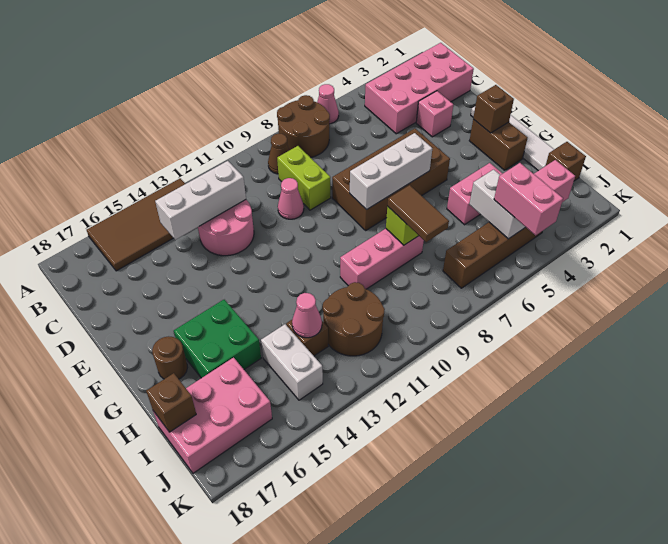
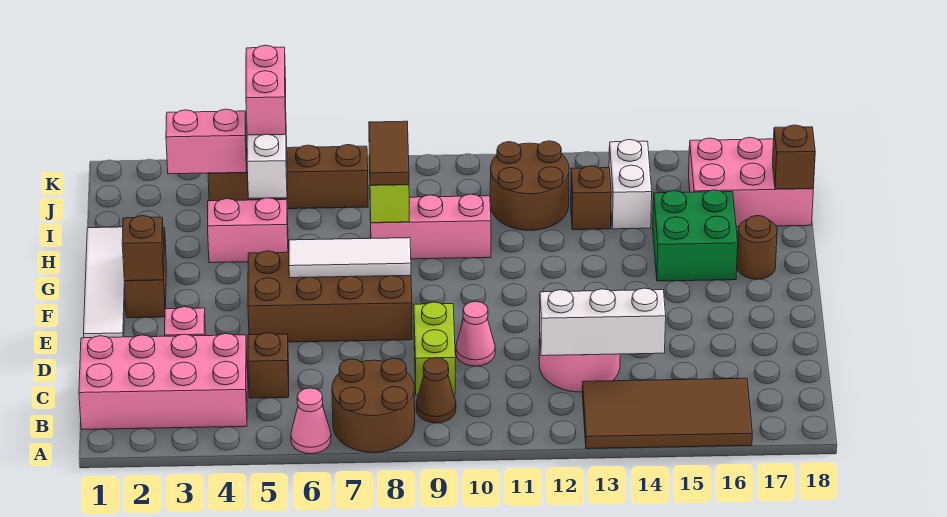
white brick F6:F8 level 2 -> white tile F6:F8 level 2
brown brick I1 level 1 -> brown brick C5 level 1
pink cone I13 level 2 -> none

